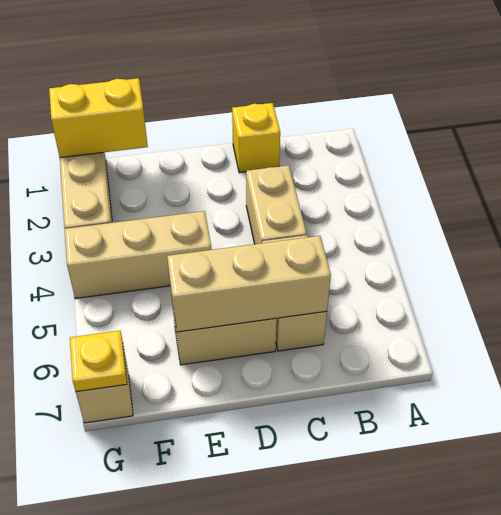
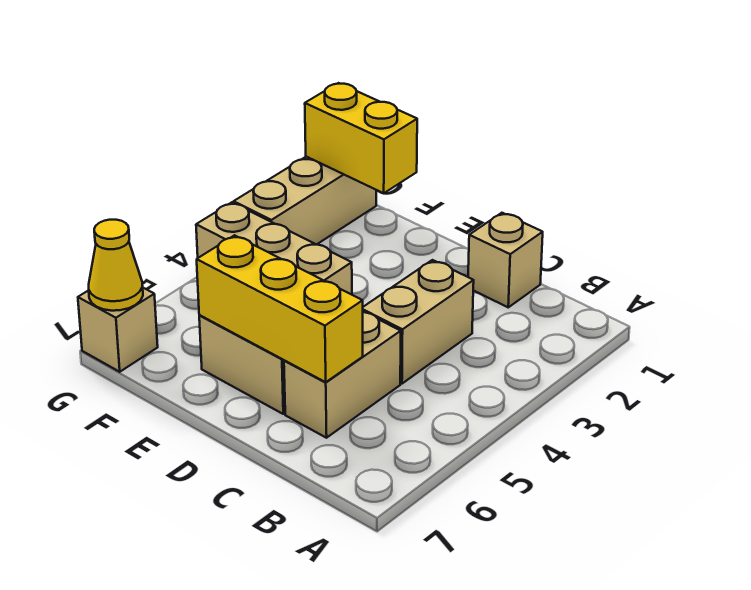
yellow brick C1 level 1 -> tan brick C1 level 1
tan brick C6:E6 level 2 -> yellow brick C6:E6 level 2
yellow plate G7 level 2 -> yellow cone G7 level 2

